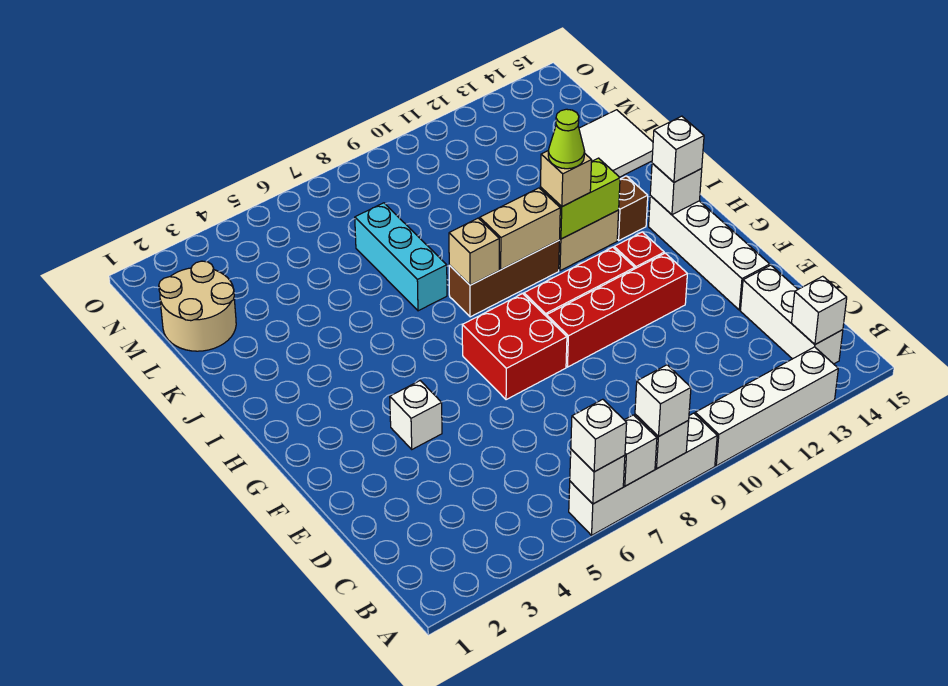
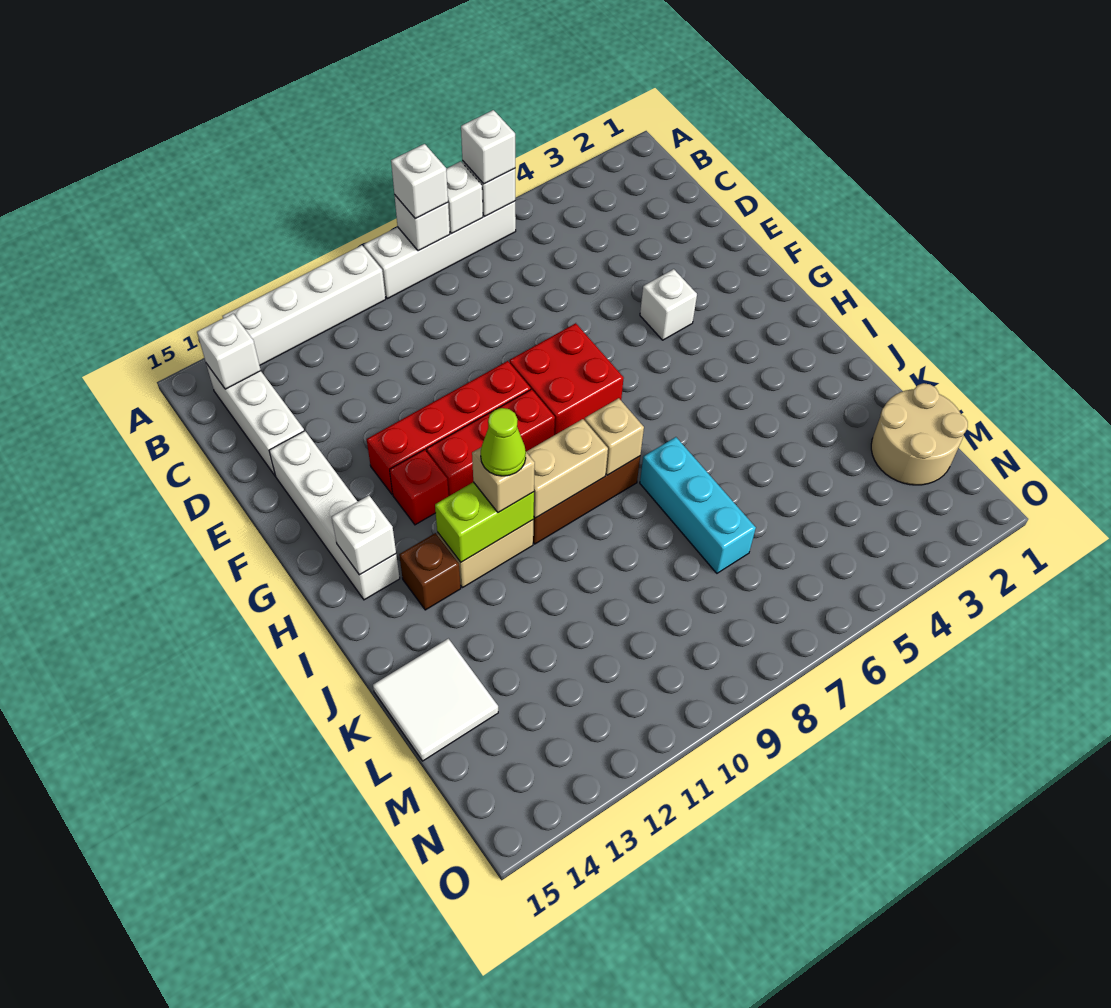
white brick H14 level 3 -> none

